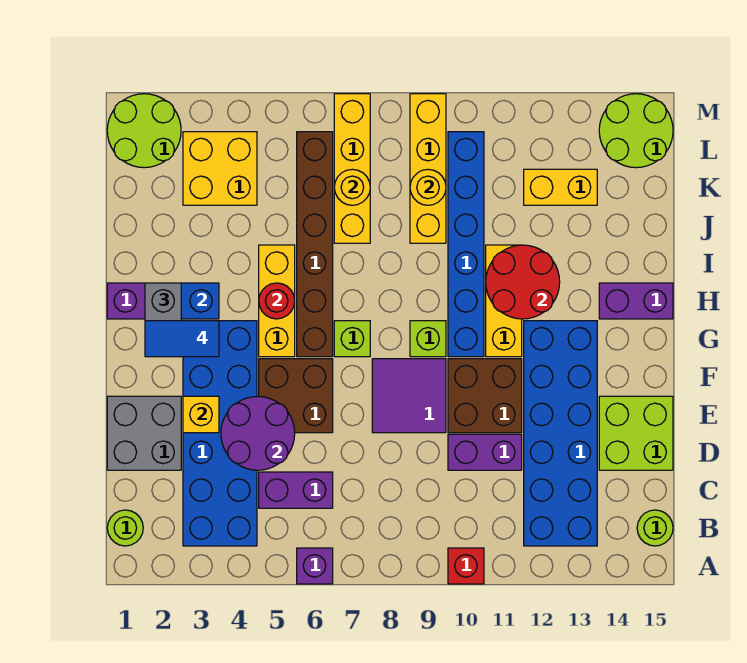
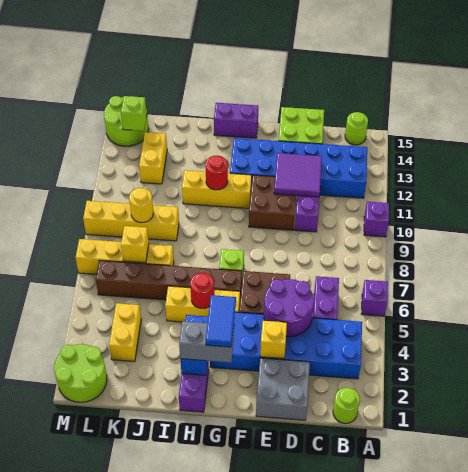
red brick A10 level 1 -> purple brick A10 level 1
purple tile E8:F9 level 1 -> purple tile D11:E12 level 2
lime brick G9 level 1 -> lime brick L14 level 2
blue brick G10:L10 level 1 -> none
red round brick H11:I12 level 2 -> red round brick H11 level 2
purple brick H14:H15 level 1 -> purple brick G15:H15 level 1
yellow brick K3:L4 level 1 -> yellow brick K3:K4 level 1
yellow round brick K7 level 2 -> yellow brick K7 level 2

